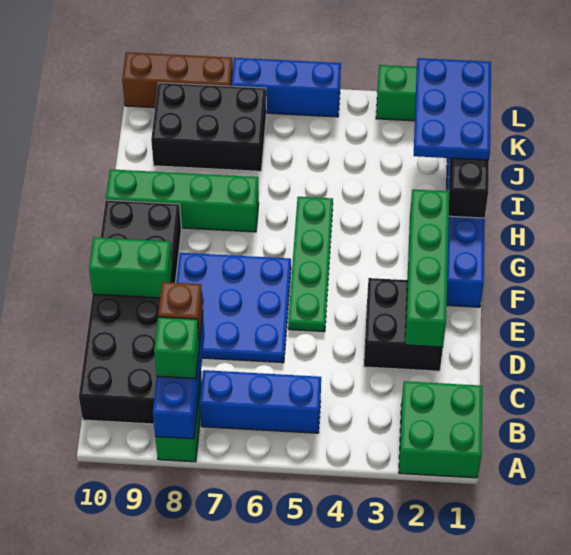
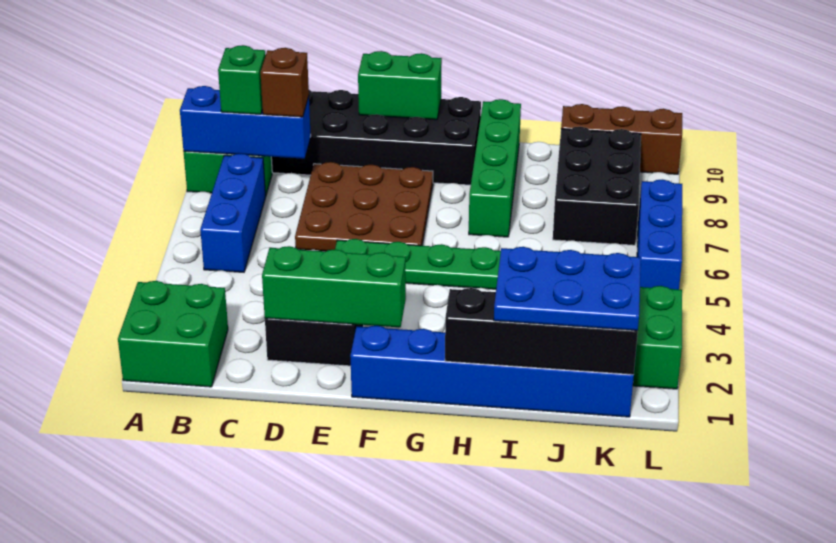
green brick D2:G2 level 2 -> green brick D2:F2 level 2
blue plate D6:F8 level 1 -> brown plate D6:F8 level 1
green brick E9:E10 level 2 -> green brick E10:F10 level 2
brown brick L8:L10 level 1 -> brown brick J10:L10 level 1

